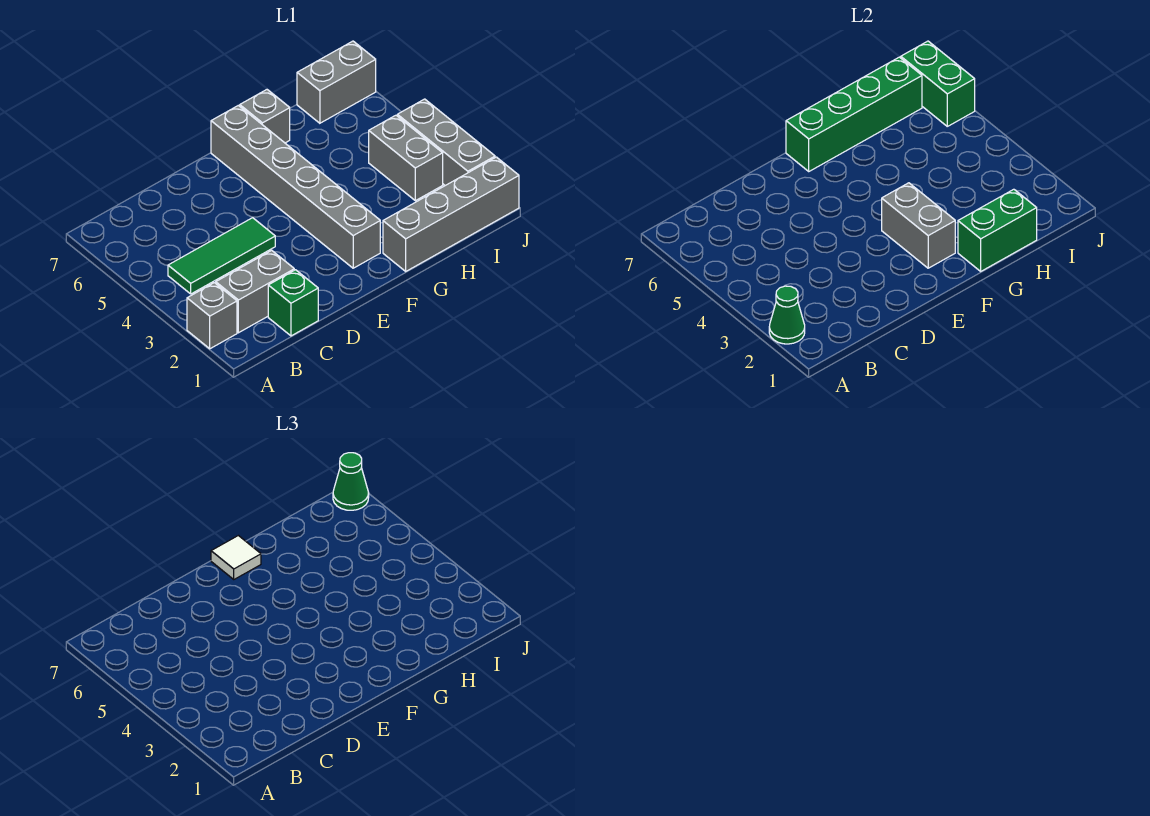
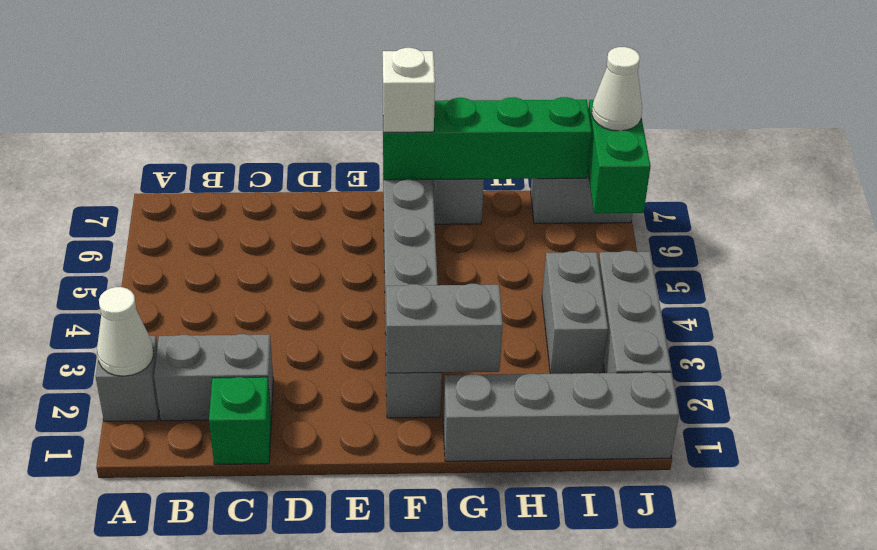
green cone A2 level 2 -> white cone A2 level 2
green tile B4:D4 level 1 -> none
grey brick F2:F3 level 2 -> grey brick F2:G2 level 2
white tile F7 level 3 -> white brick F7 level 3
green brick G1:H1 level 2 -> none
green cone J7 level 3 -> white cone J7 level 3

